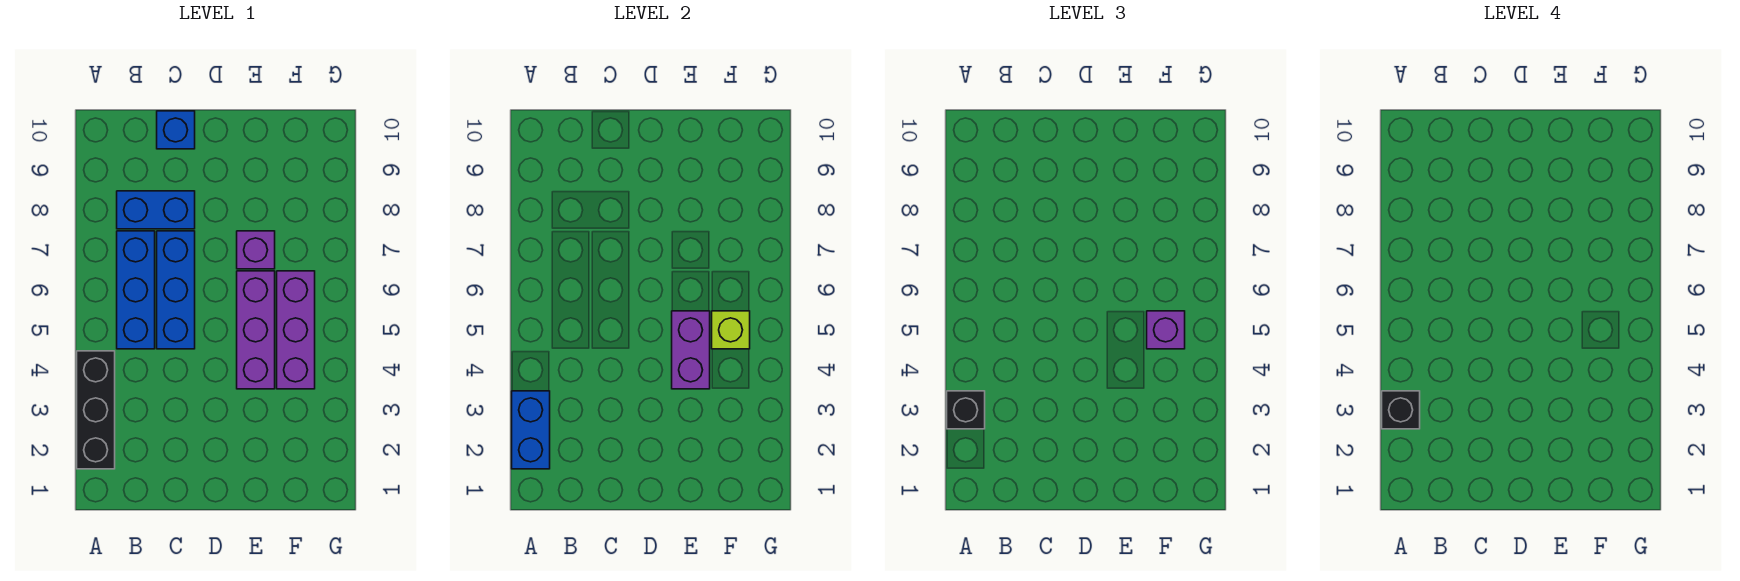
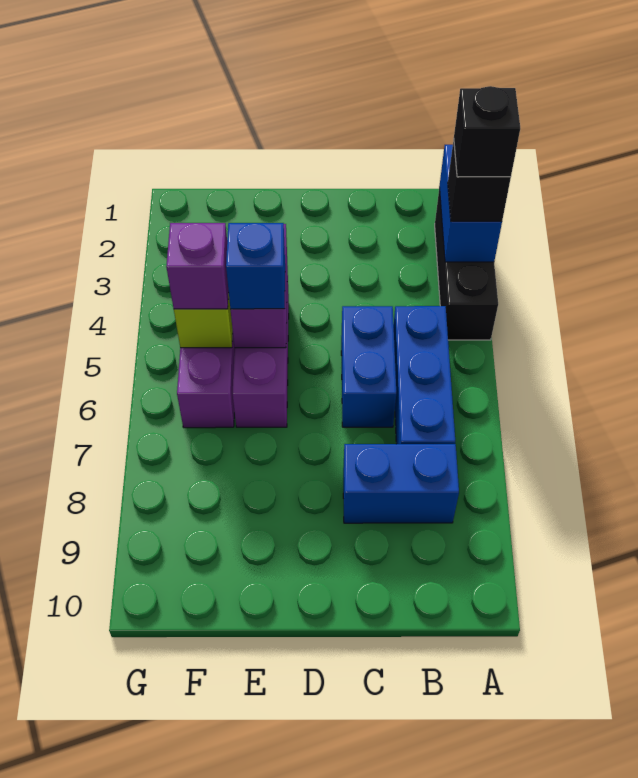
blue brick C5:C7 level 1 -> blue brick C5:C6 level 1
blue brick C10 level 1 -> blue brick E5 level 3
purple brick E7 level 1 -> none

